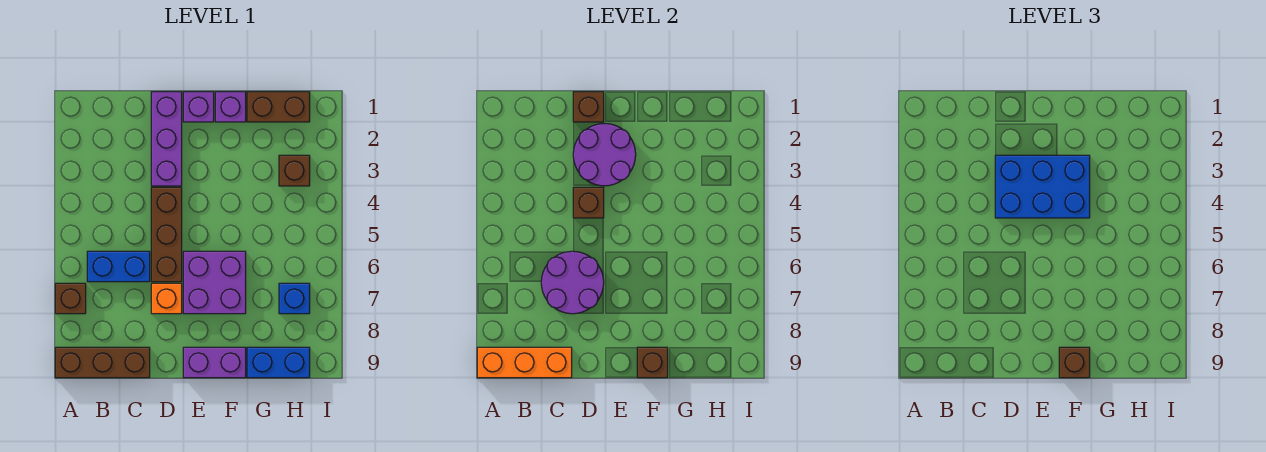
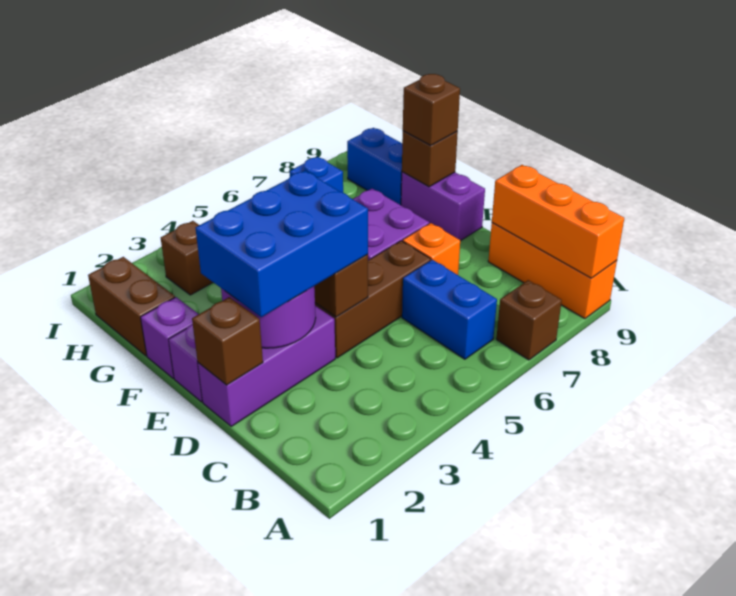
brown brick A9:C9 level 1 -> orange brick A9:C9 level 1
purple round brick C6:D7 level 2 -> none
blue brick D3:F4 level 3 -> blue brick D2:E4 level 3

